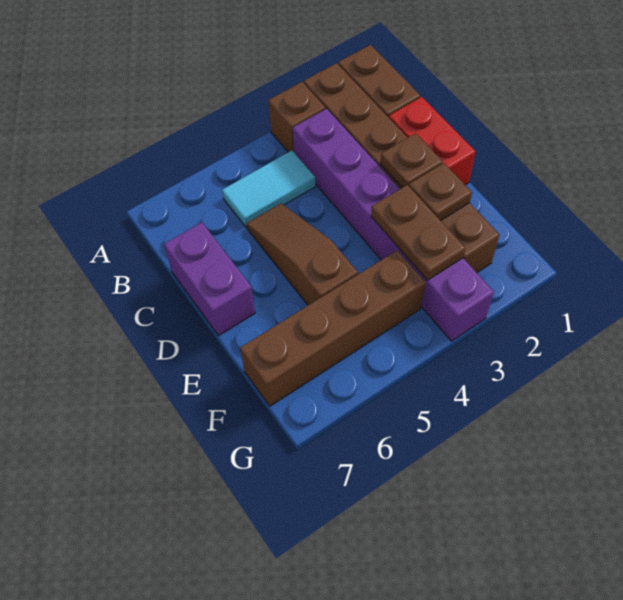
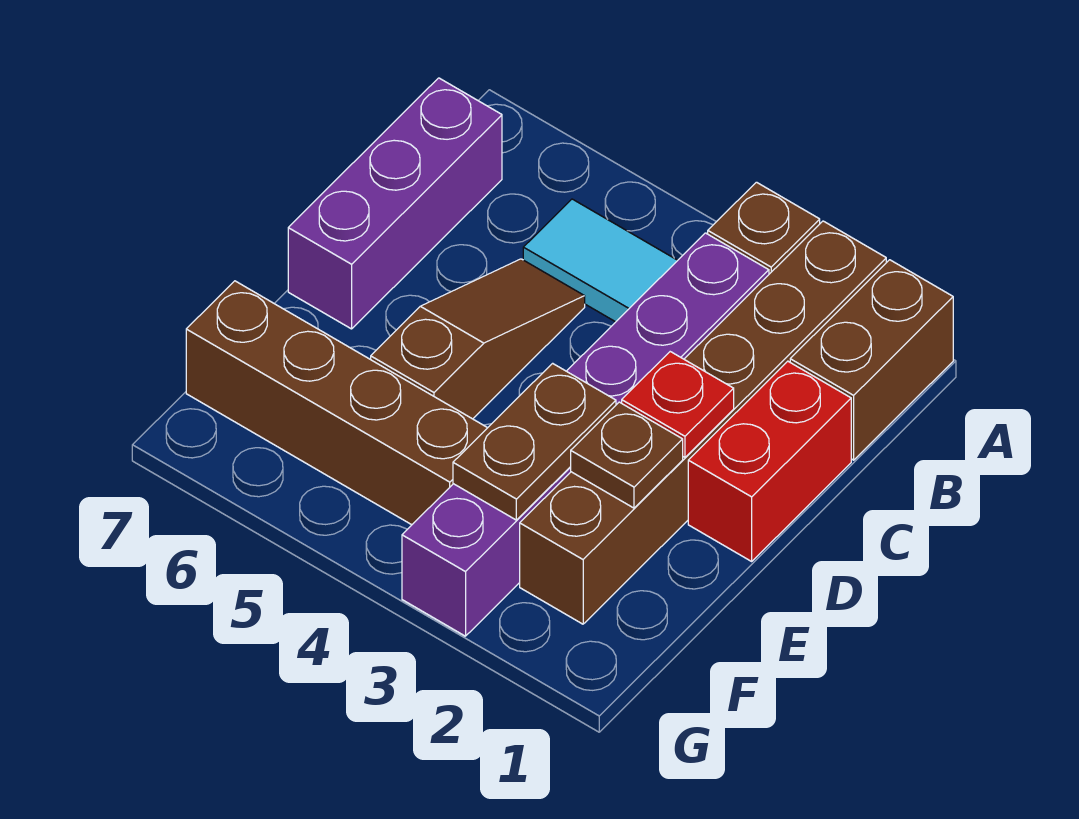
purple brick C7:D7 level 1 -> purple brick B7:D7 level 1
brown plate D2 level 2 -> red plate D2 level 2

